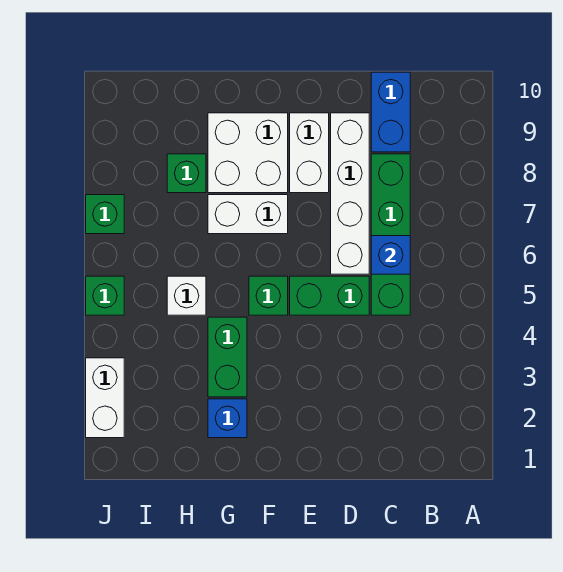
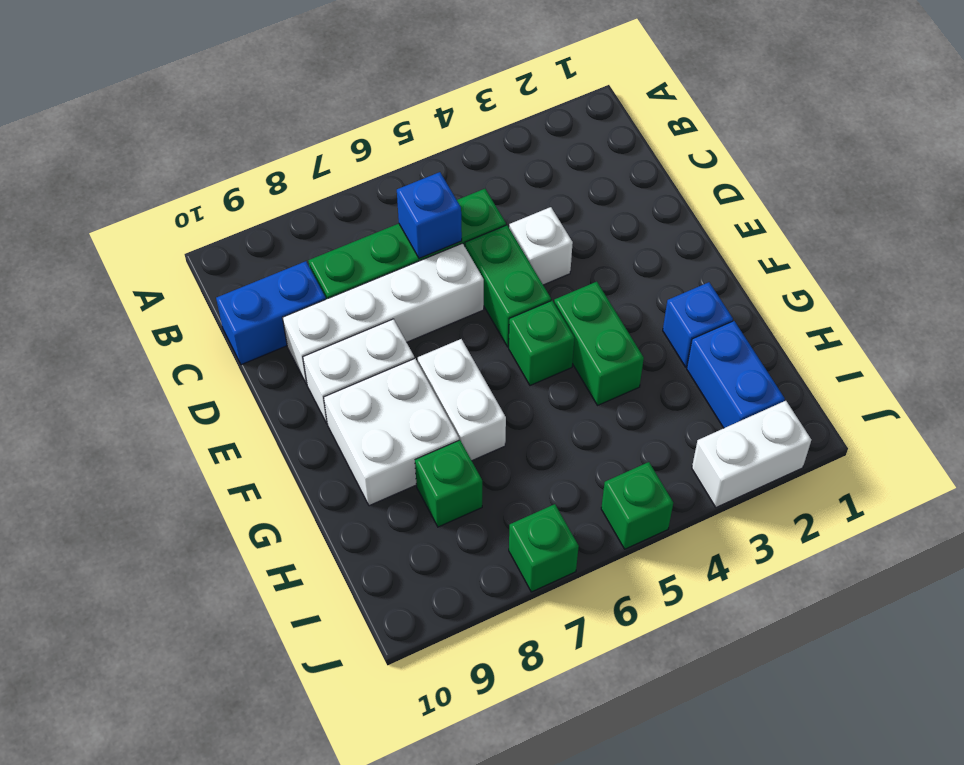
green brick G3:G4 level 1 -> green brick F4:G4 level 1
none -> blue brick H2:I2 level 1
white brick H5 level 1 -> white brick D4 level 1

